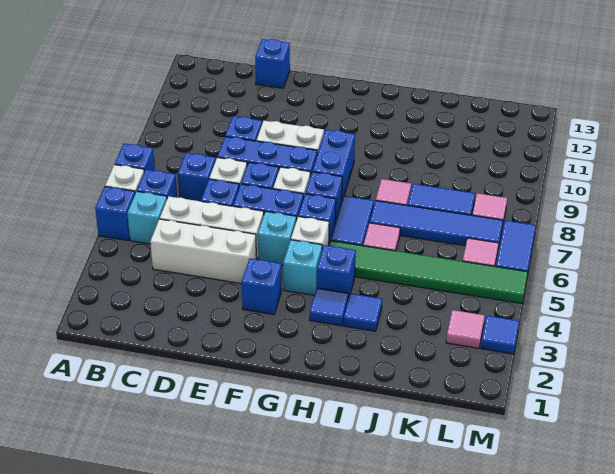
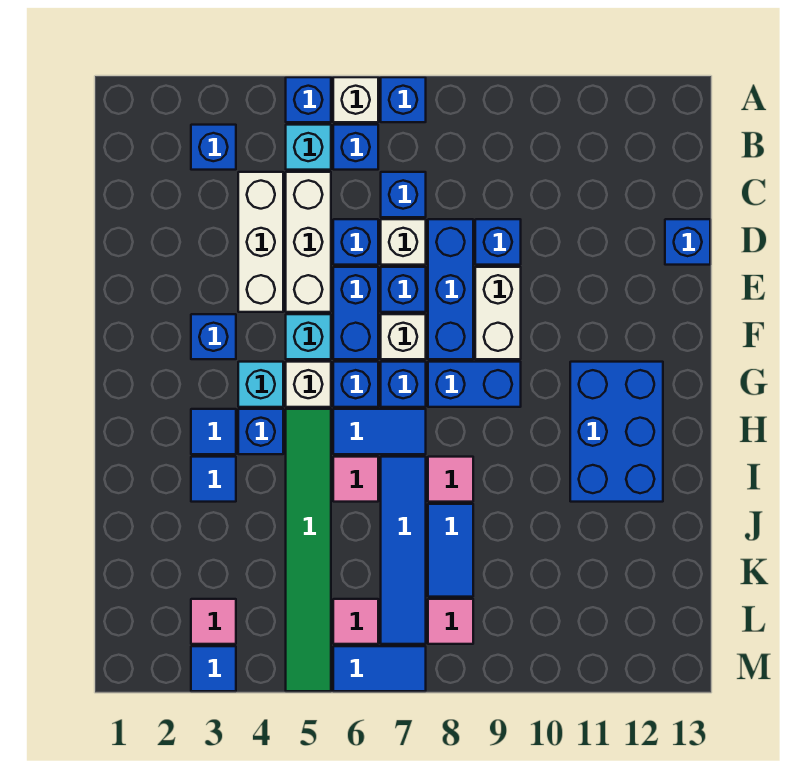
none -> blue brick B3 level 1
none -> blue brick G11:I12 level 1

